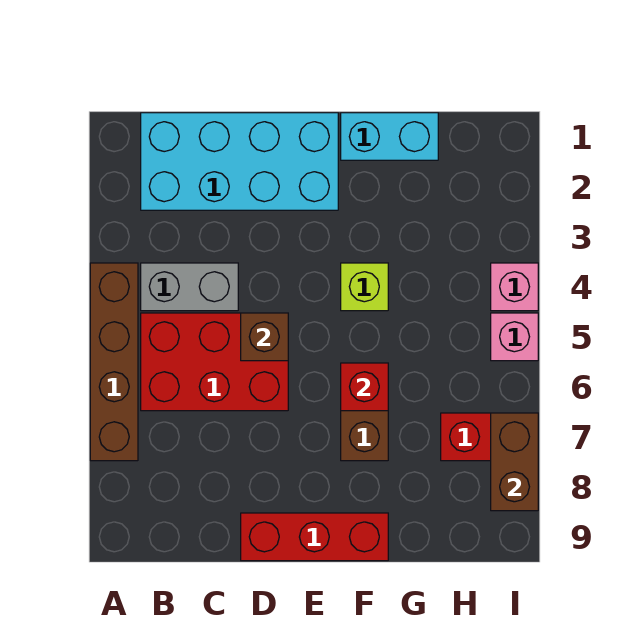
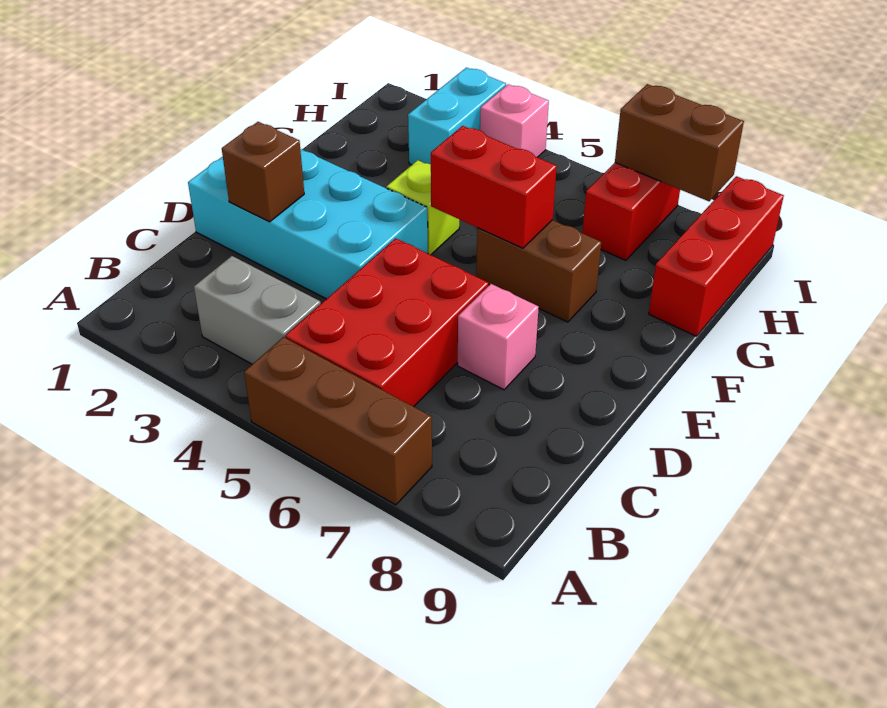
brown brick A4:A7 level 1 -> brown brick A5:A7 level 1
cyan brick B1:E2 level 1 -> cyan brick D1:E4 level 1
grey brick B4:C4 level 1 -> grey brick B3:B4 level 1
brown brick D5 level 2 -> brown brick D2 level 2
red brick D9:F9 level 1 -> red brick G9:I9 level 1
cyan brick F1:G1 level 1 -> cyan brick H3:I3 level 1
red brick F6 level 2 -> red brick F5:F6 level 2
pink brick I5 level 1 -> pink brick D7 level 1

